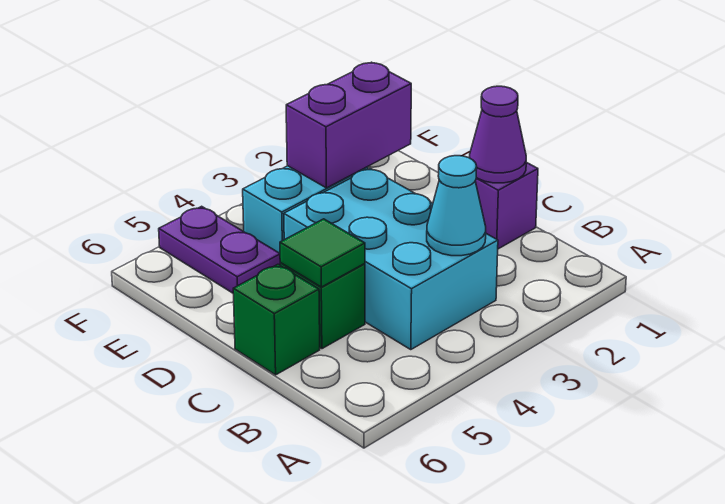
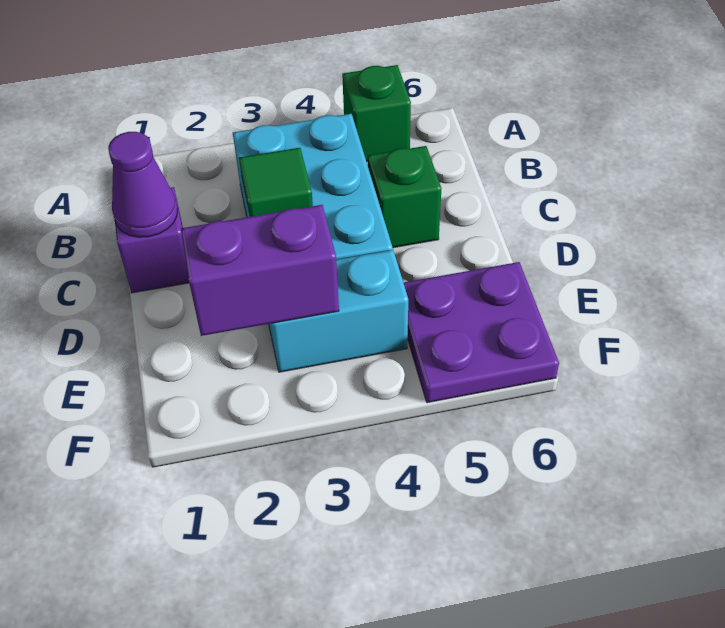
cyan cone B3 level 2 -> none
green tile C5 level 2 -> green tile C3 level 2
green brick C6 level 1 -> green brick A5 level 1
purple plate E5:F5 level 1 -> purple plate E5:F6 level 1

